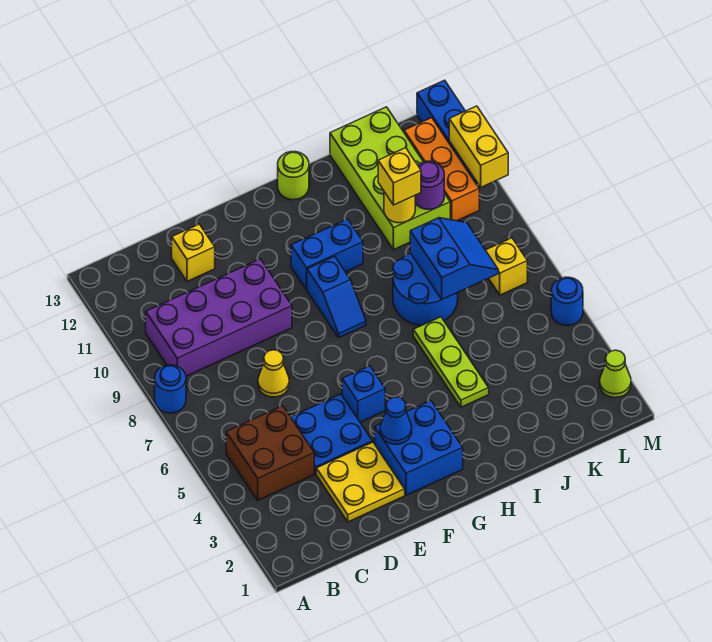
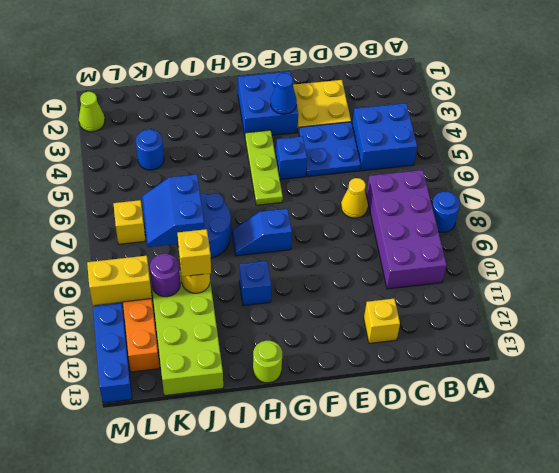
brown brick B4:C5 level 1 -> blue brick B4:C5 level 1
purple brick B9:E10 level 1 -> purple brick B7:C10 level 1
blue slope G8:G9 level 1 top 9 -> blue slope G8:H8 level 1 top G
blue brick G10:H10 level 1 -> blue brick H10 level 1
lime plate I4:I6 level 1 -> lime plate G4:G6 level 1
blue round brick M5 level 1 -> blue round brick K4 level 1
yellow brick M10:M11 level 2 -> yellow brick L10:M10 level 2

